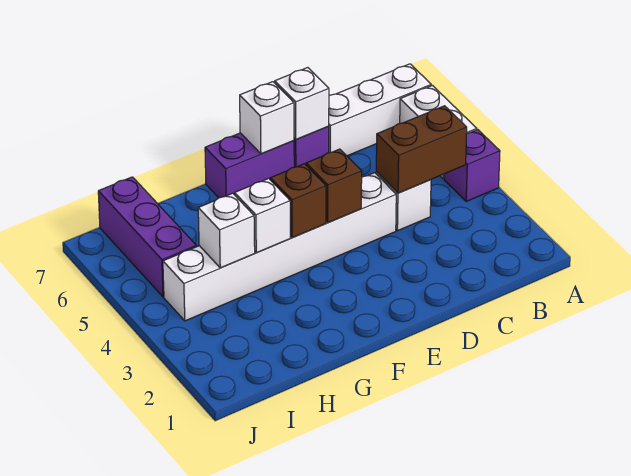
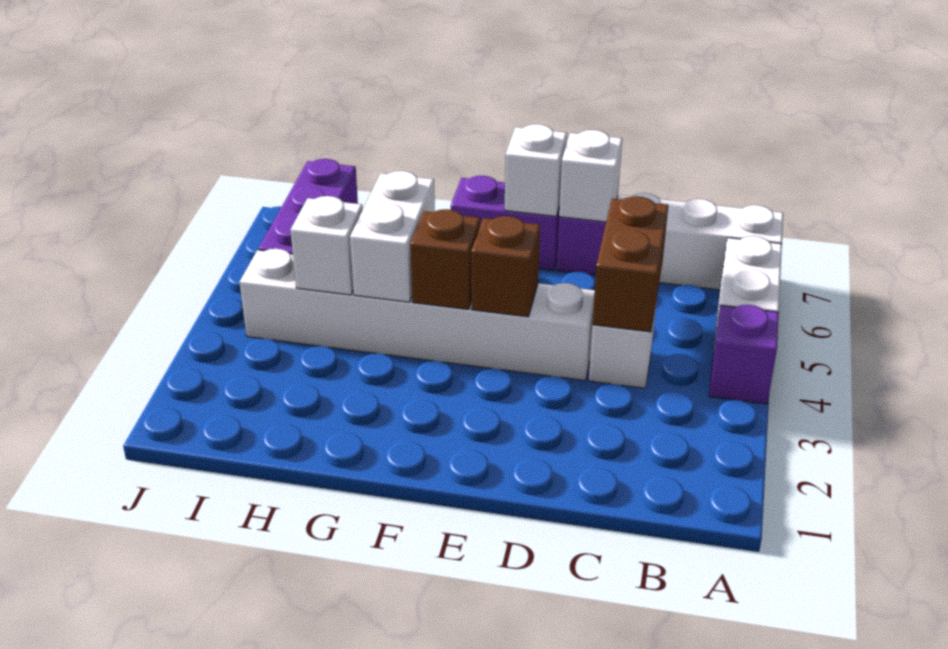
brown brick B4:C4 level 2 -> brown brick C4:C5 level 2
white brick G4 level 2 -> white brick G4:G5 level 2

